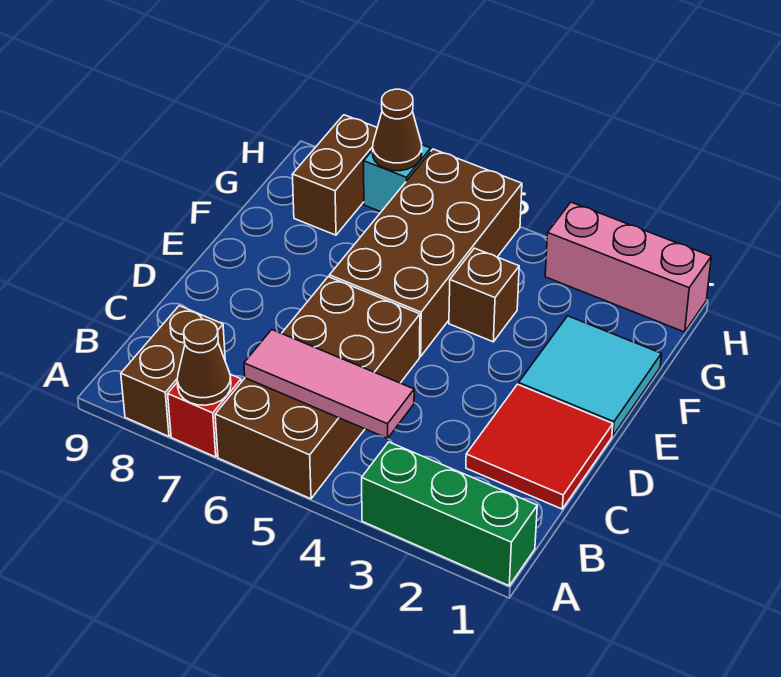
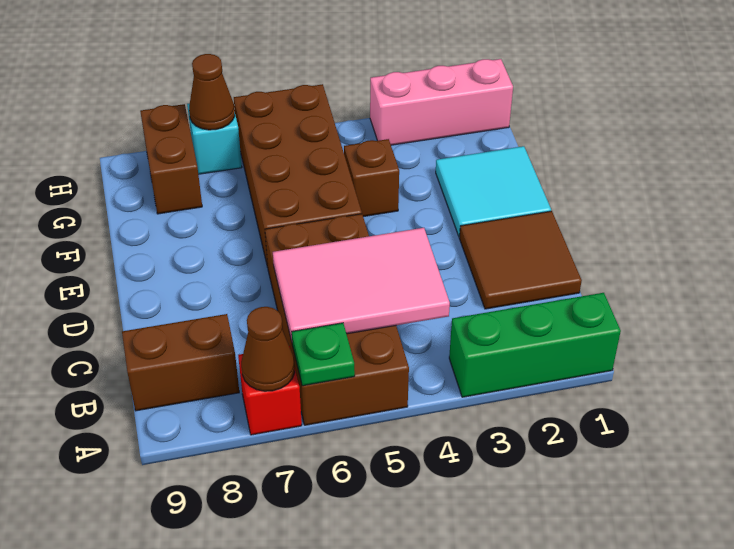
none -> green plate A6 level 2
brown brick A8:B8 level 1 -> brown brick B8:B9 level 1
pink tile B4:B6 level 2 -> pink tile B4:C6 level 2
red tile C1:D2 level 1 -> brown tile C1:D2 level 1

